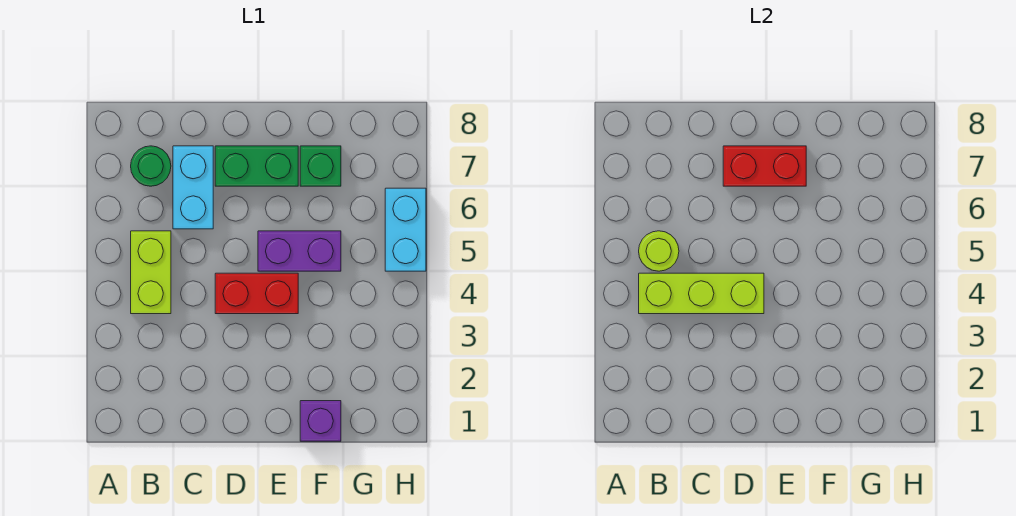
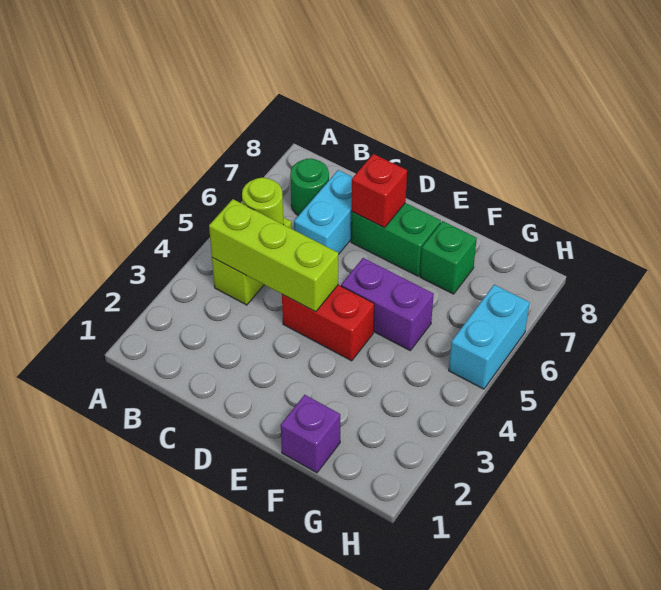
red brick D7:E7 level 2 -> red brick D7 level 2

